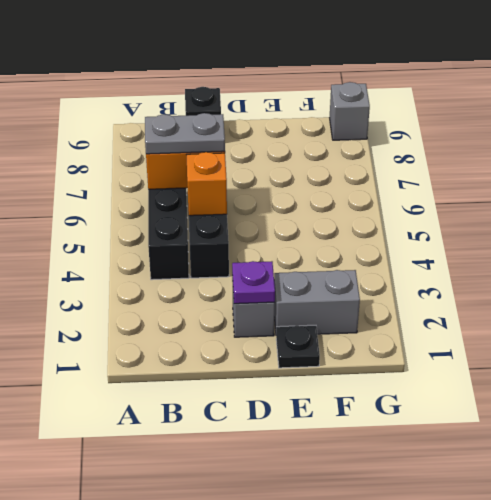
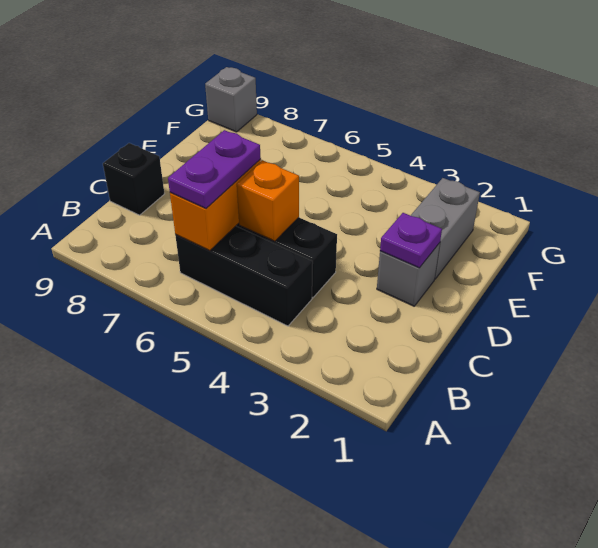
grey plate B6:C6 level 3 -> purple plate B6:C6 level 3
black plate E1 level 1 -> none

